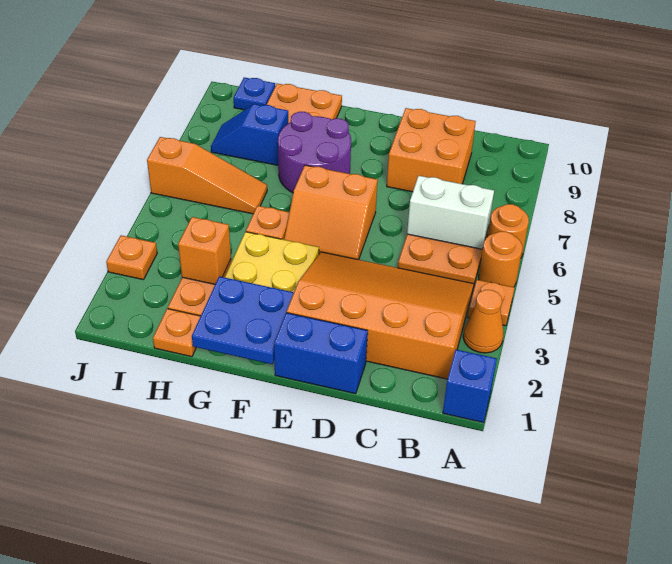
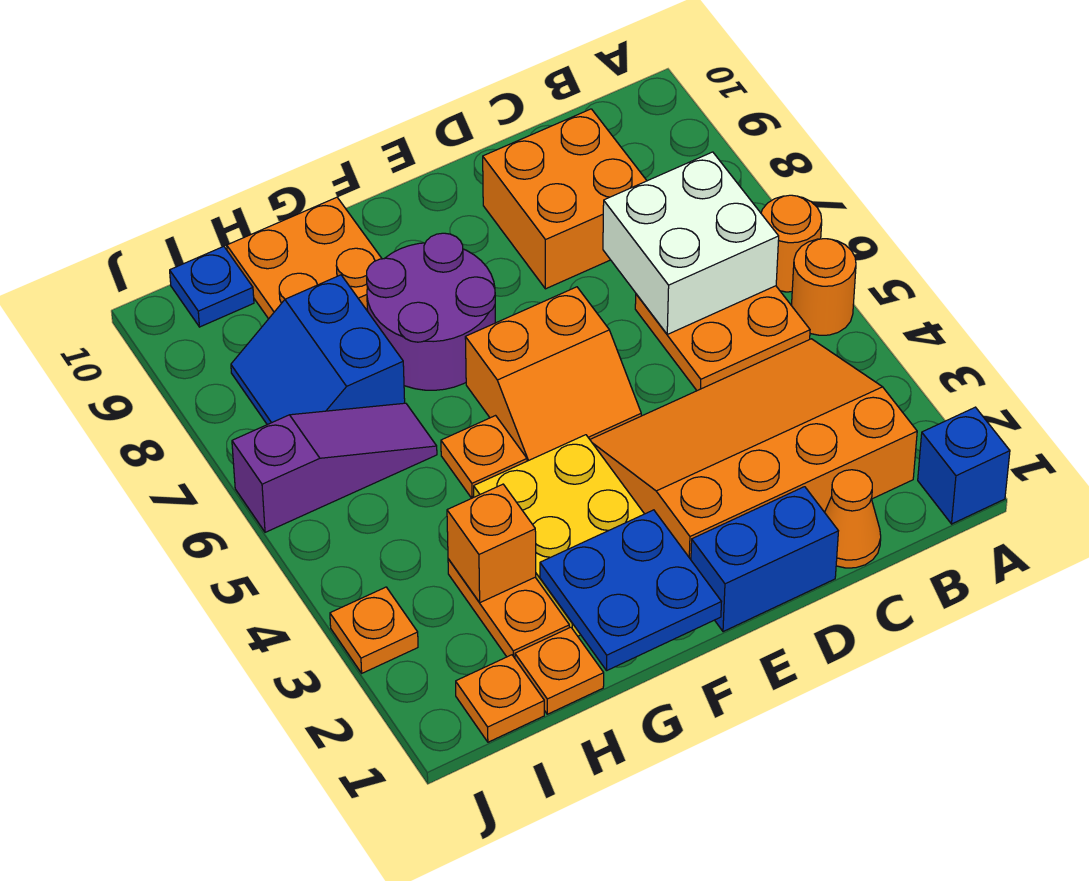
orange cone A3 level 1 -> orange cone C1 level 1
orange plate A4 level 1 -> orange plate I1 level 1
white brick B6:C6 level 2 -> white brick B6:C7 level 2
orange slope H6:J6 level 1 top J -> purple slope H6:J6 level 1 top J
blue slope H8:I8 level 1 top H -> blue slope H7:I8 level 1 top H

